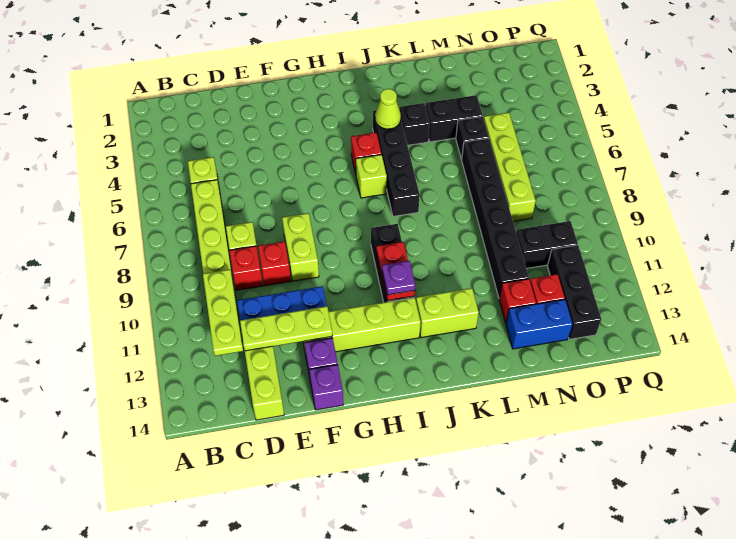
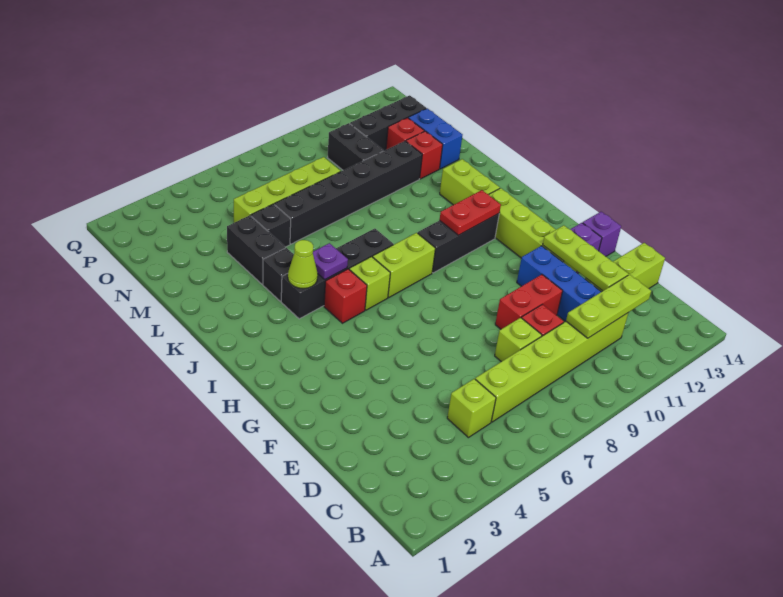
red brick E9 level 1 -> red brick E9:E10 level 1
lime brick F8:F9 level 1 -> lime brick I7:I8 level 1
purple plate I11 level 3 -> purple plate J5 level 2

